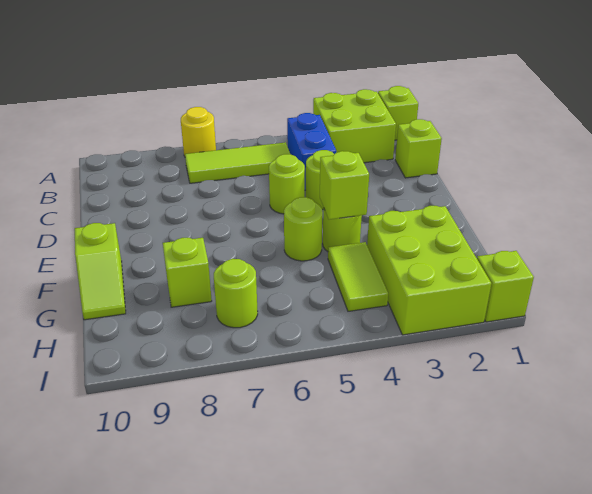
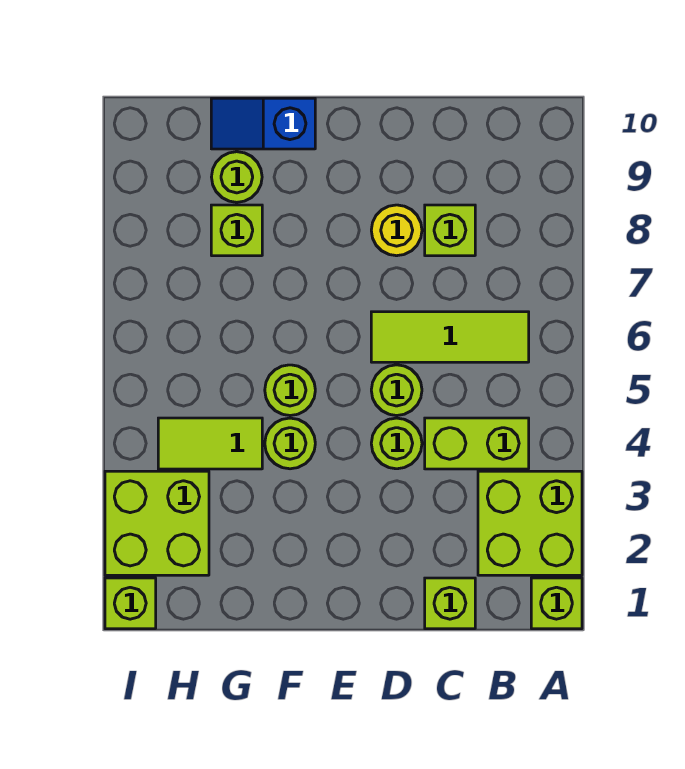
yellow round brick A7 level 1 -> yellow round brick D8 level 1
blue brick B4:C4 level 1 -> lime brick B4:C4 level 1
lime tile B5:B7 level 1 -> lime tile B6:D6 level 1
lime brick F4 level 2 -> lime brick C8 level 1
lime slope F10:G10 level 1 top F -> blue slope F10:G10 level 1 top F
lime brick G2:I3 level 1 -> lime brick H2:I3 level 1
lime round brick H7 level 1 -> lime round brick G9 level 1

